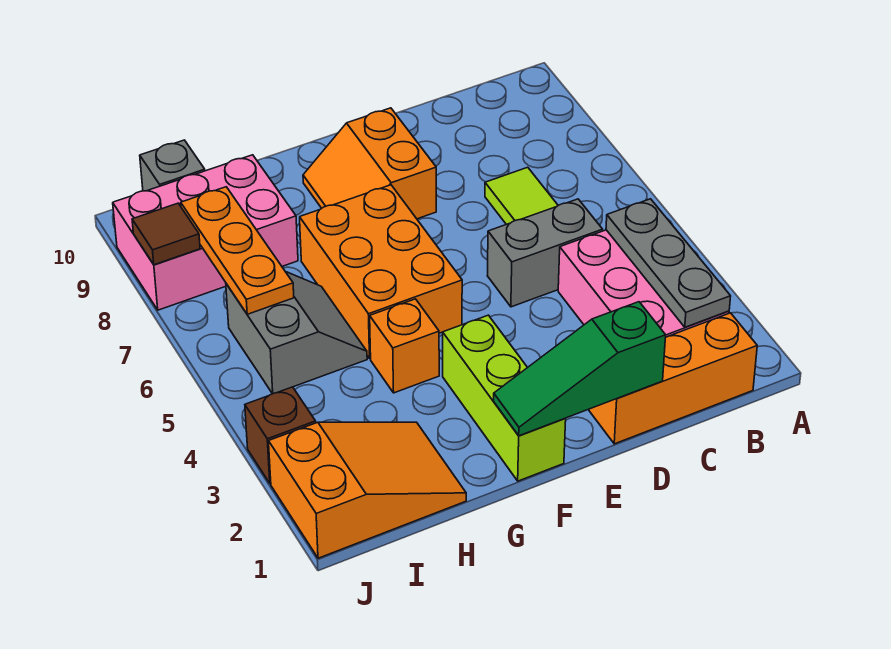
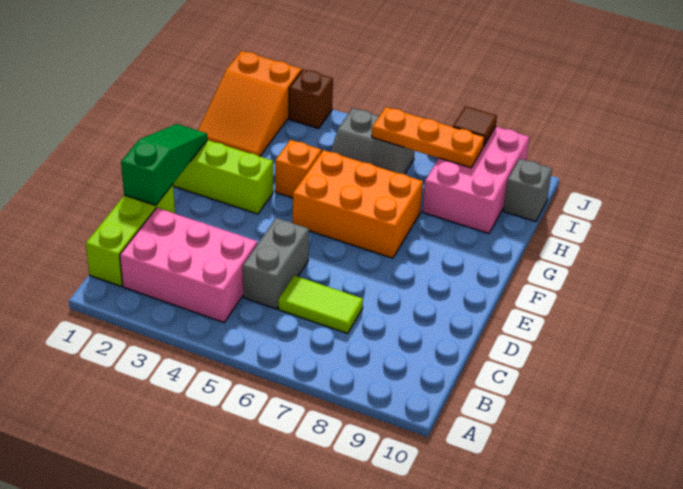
orange brick B1:D1 level 1 -> lime brick B1:D1 level 1
grey plate B2:B4 level 2 -> none
orange slope E8:F9 level 1 top E -> none

